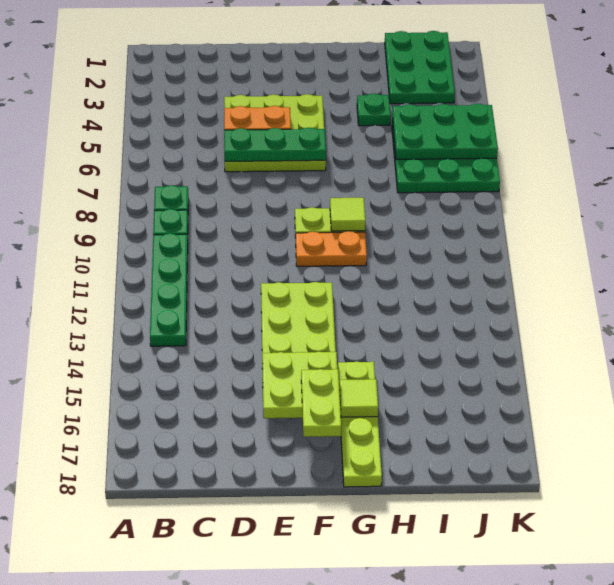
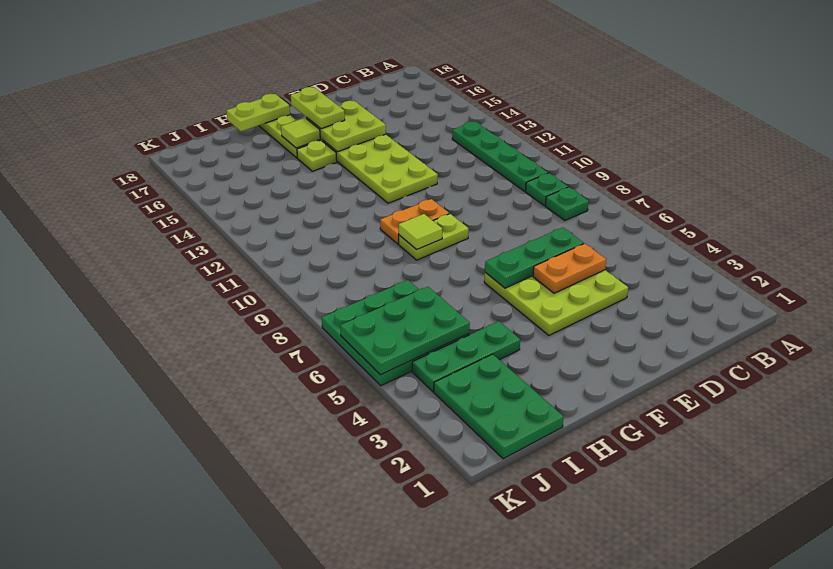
none -> lime plate G18:H18 level 2
green plate H4 level 1 -> green plate H4:J4 level 1

